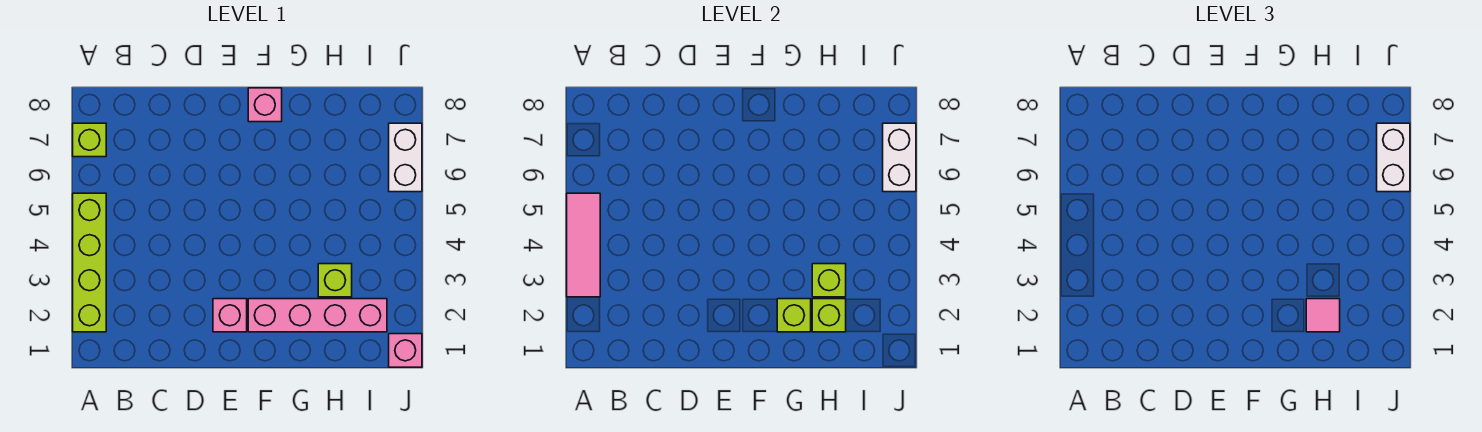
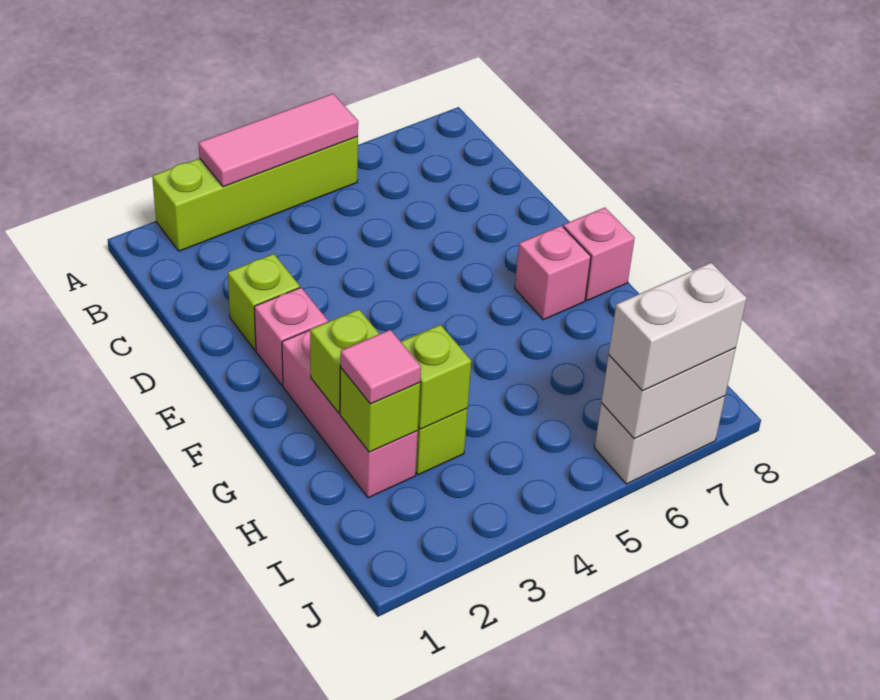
lime brick A7 level 1 -> lime brick D2 level 1
pink brick F2:I2 level 1 -> pink brick F2:H2 level 1
pink brick J1 level 1 -> pink brick F7 level 1

